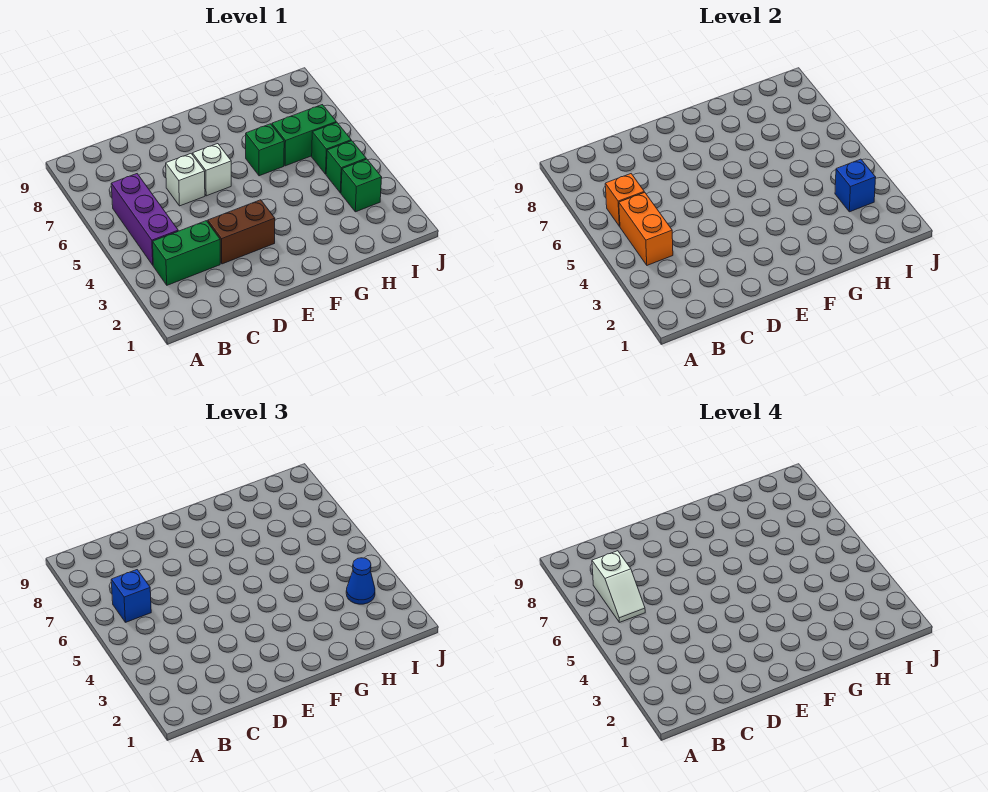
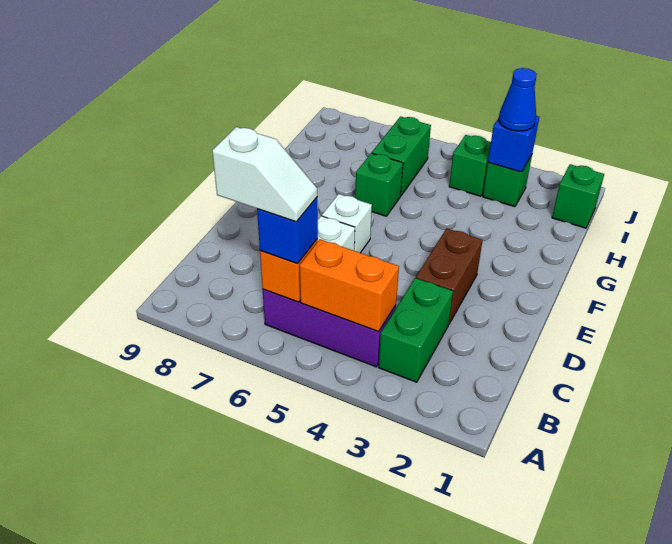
green brick I5 level 1 -> green brick I1 level 1

